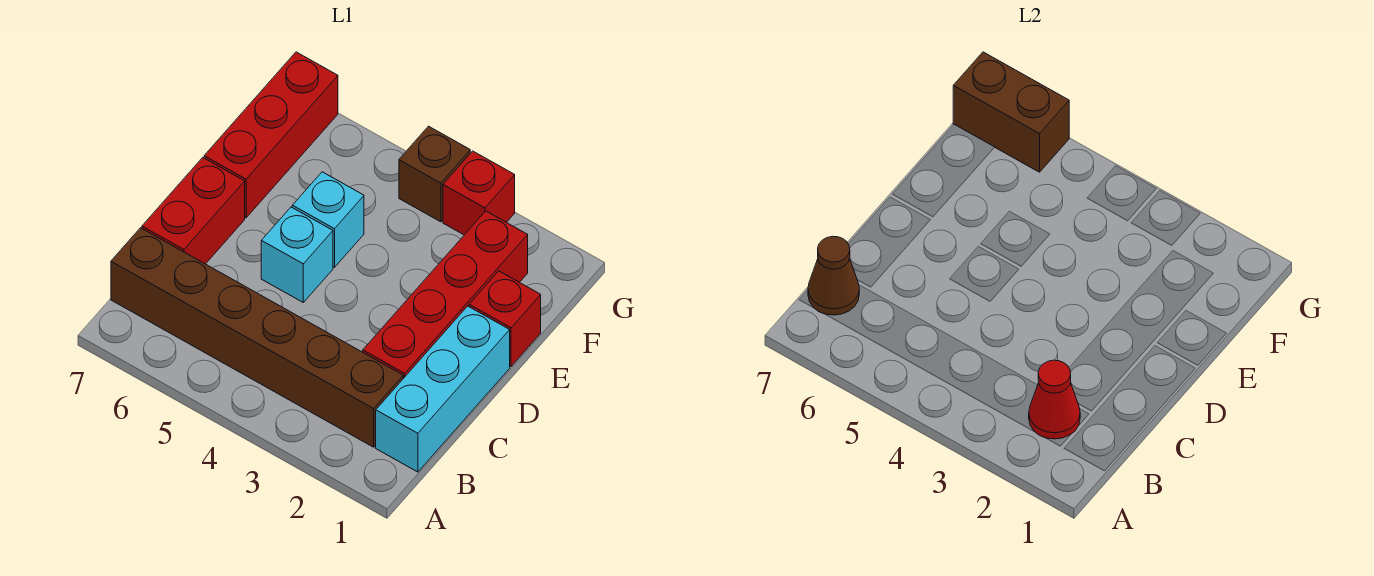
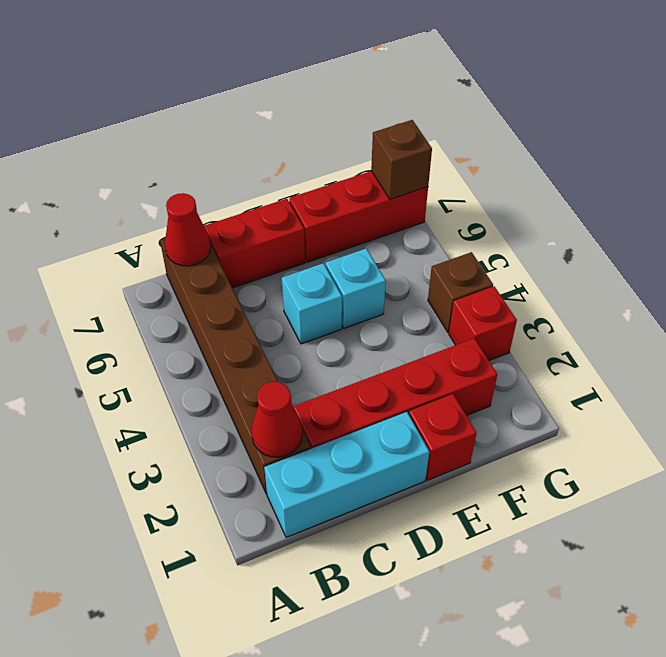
brown cone B7 level 2 -> red cone B7 level 2
brown brick G6:G7 level 2 -> brown brick G7 level 2

